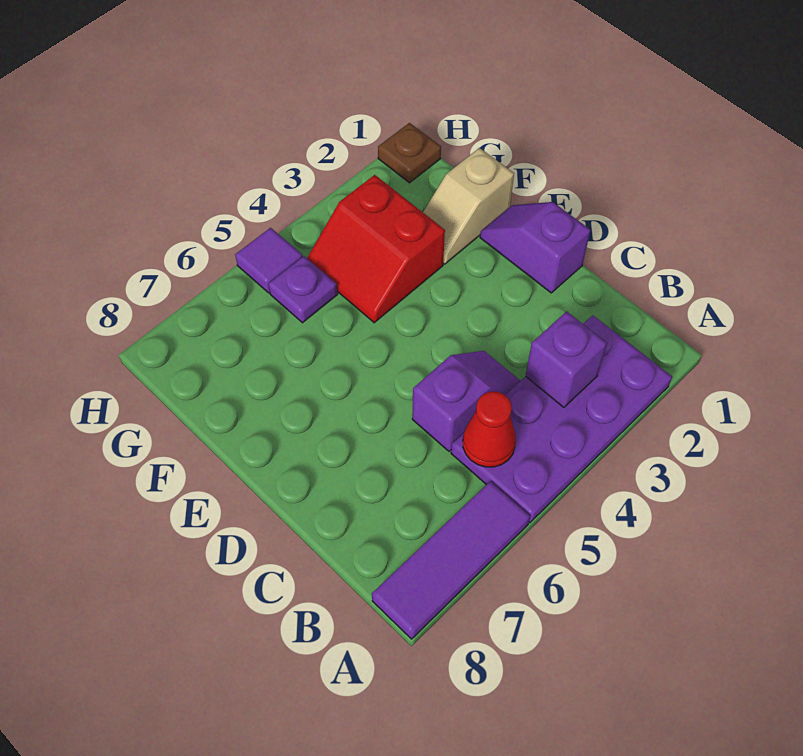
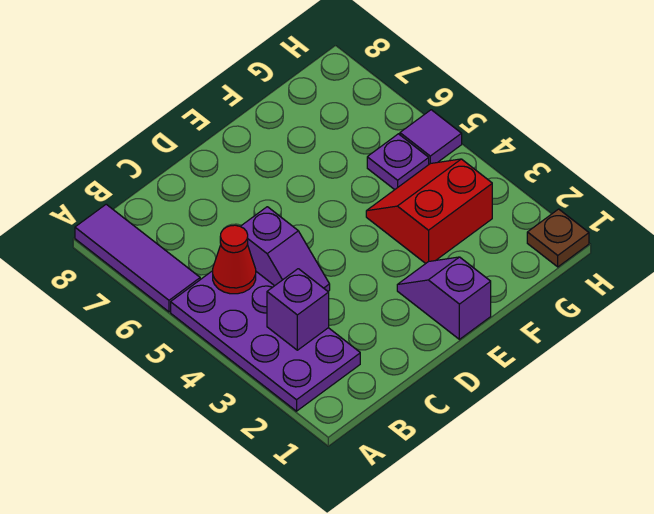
purple slope D1:E1 level 1 top D -> purple slope E1:E2 level 1 top 1
tan slope F1:F2 level 1 top 1 -> none

